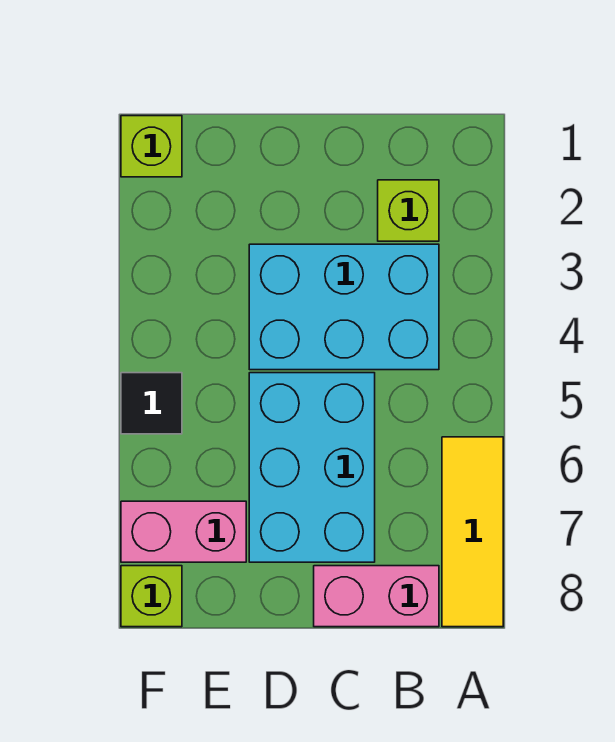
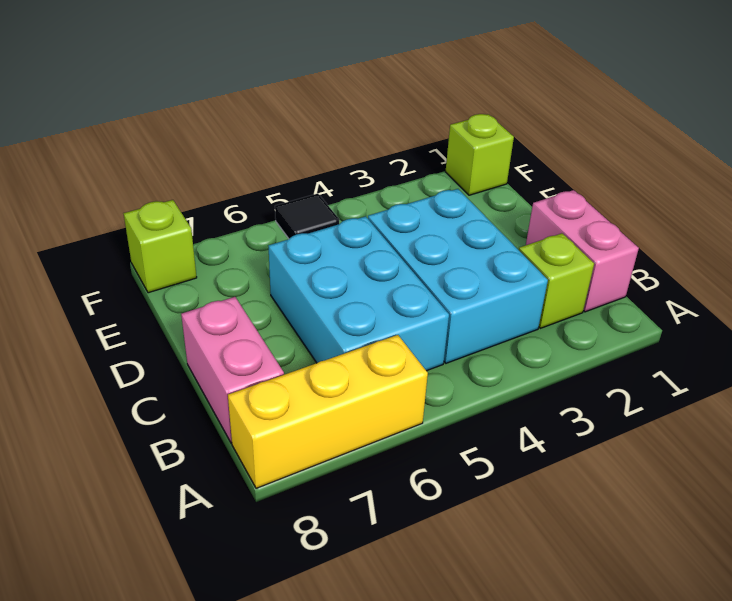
yellow tile A6:A8 level 1 -> yellow brick A6:A8 level 1
cyan brick C5:D7 level 1 -> cyan brick B5:D6 level 1
pink brick E7:F7 level 1 -> pink brick B1:C1 level 1

